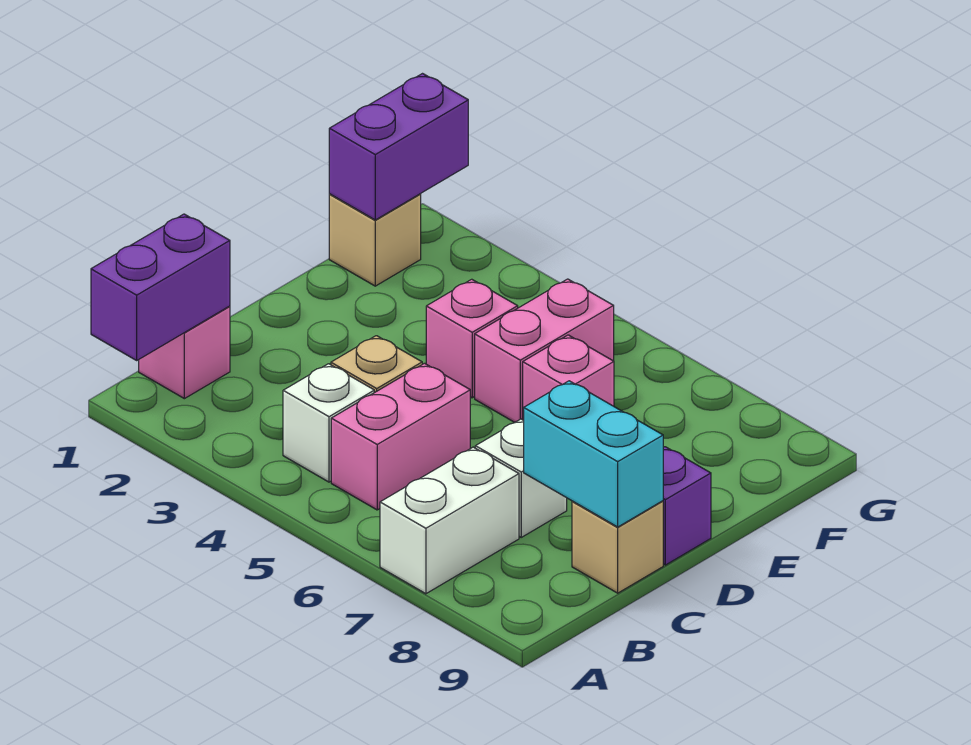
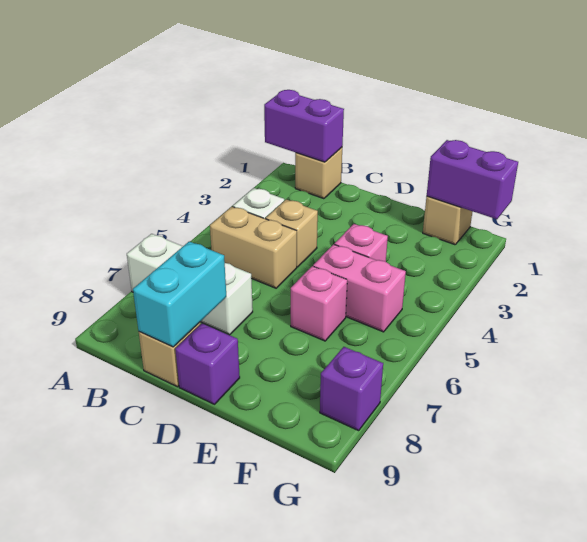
pink brick B1 level 1 -> tan brick B1 level 1
pink brick B5:C5 level 1 -> tan brick B5:C5 level 1
none -> purple brick G8 level 1

